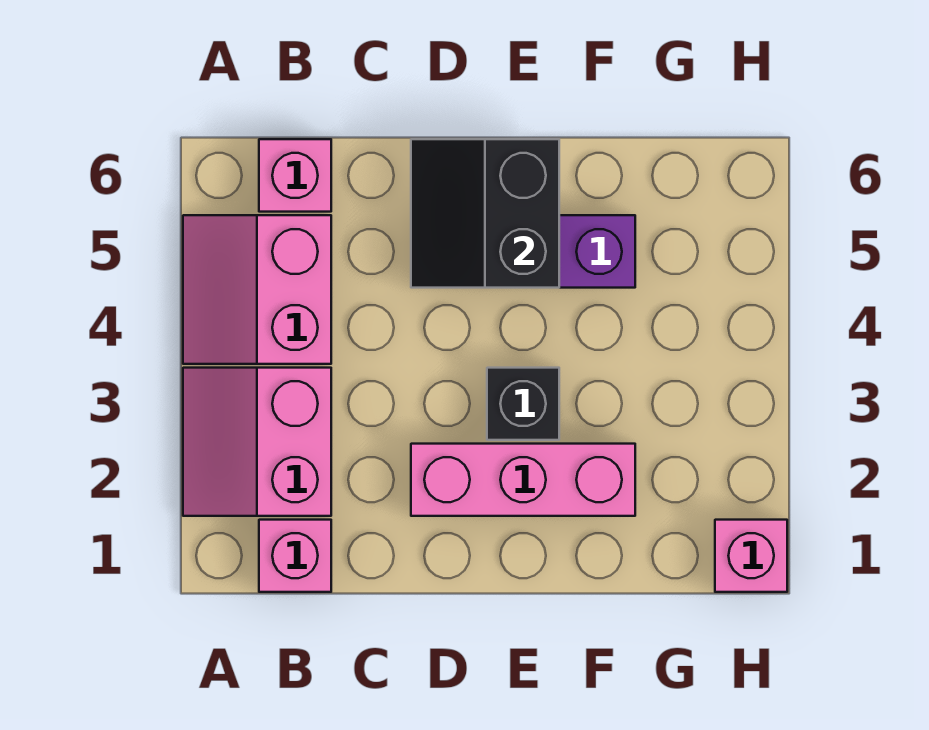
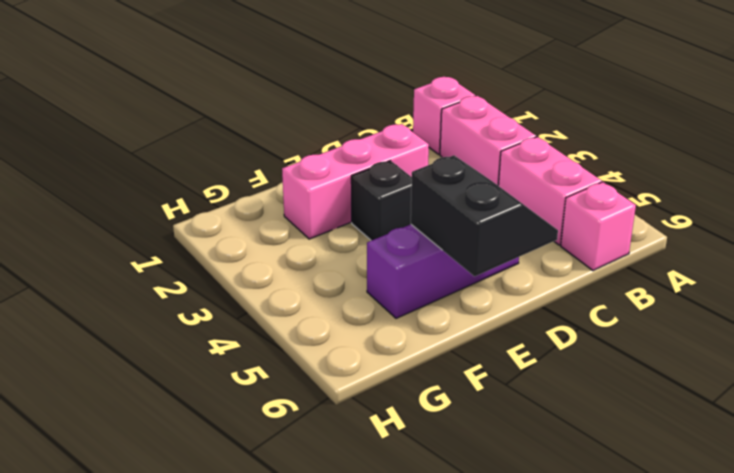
pink brick H1 level 1 -> none

